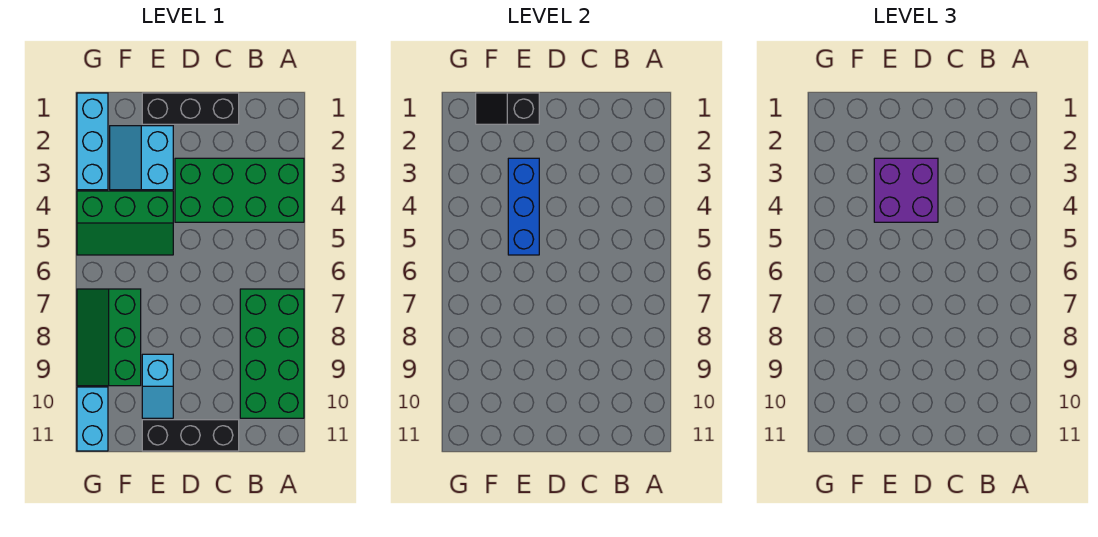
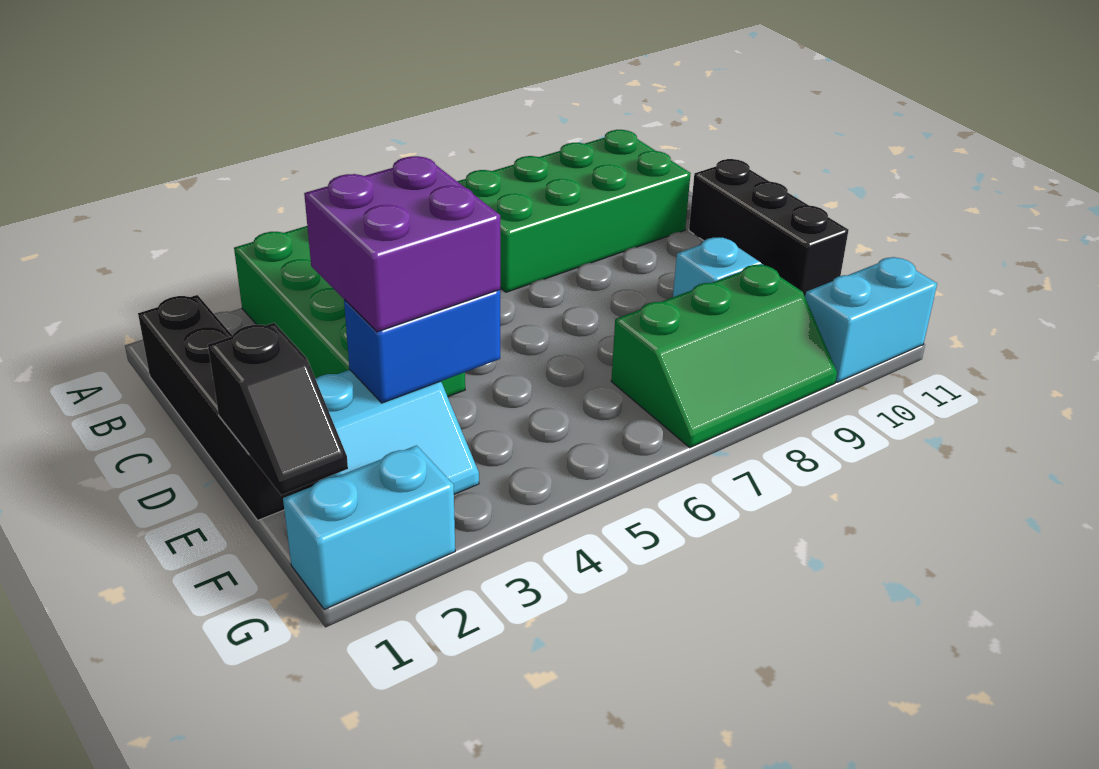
black brick C1:E1 level 1 -> black brick B1:E1 level 1
blue brick E3:E5 level 2 -> blue brick E3:E4 level 2
green slope E4:G5 level 1 top 4 -> none
cyan brick G1:G3 level 1 -> cyan brick G1:G2 level 1

